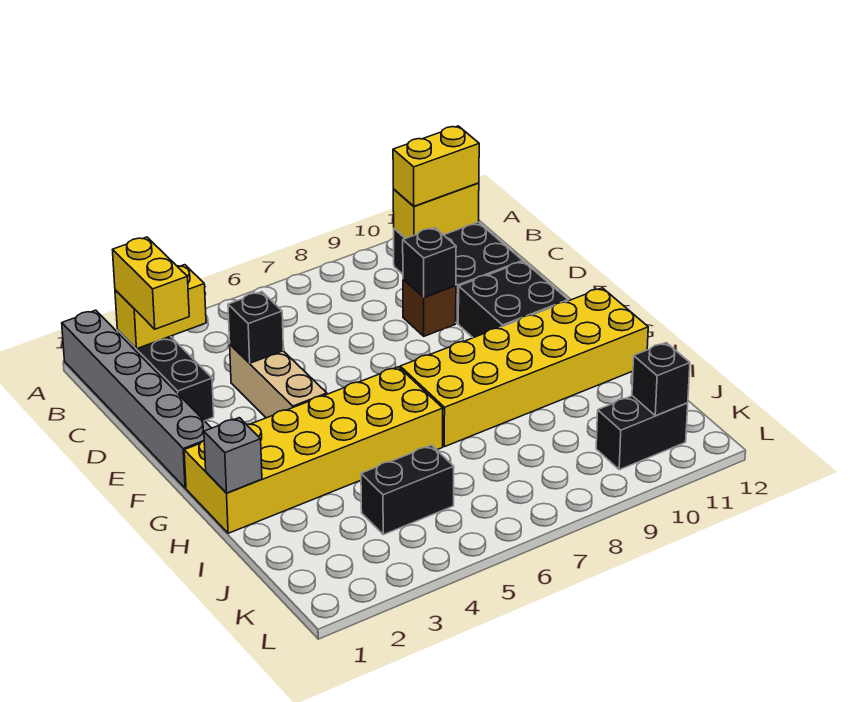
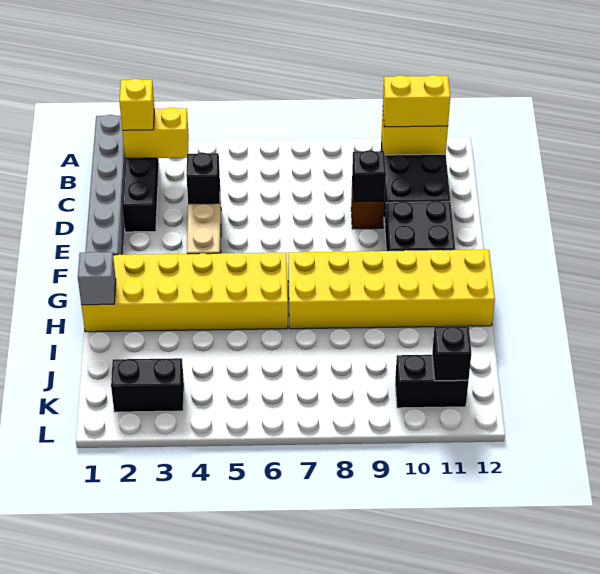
yellow brick B2:C2 level 3 -> yellow brick B2 level 3
black brick J4:J5 level 1 -> black brick K2:K3 level 1

